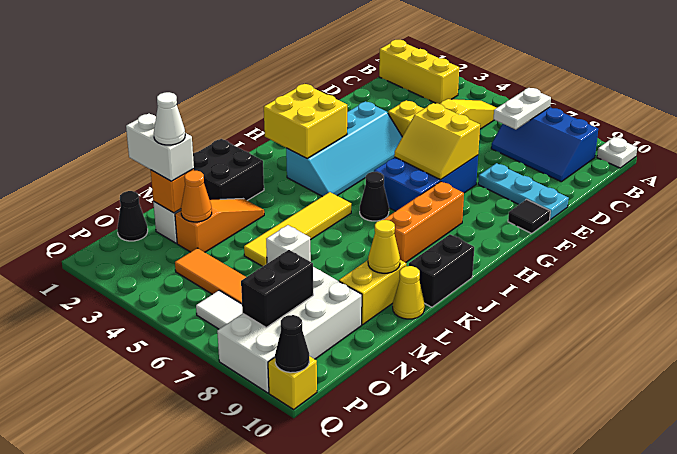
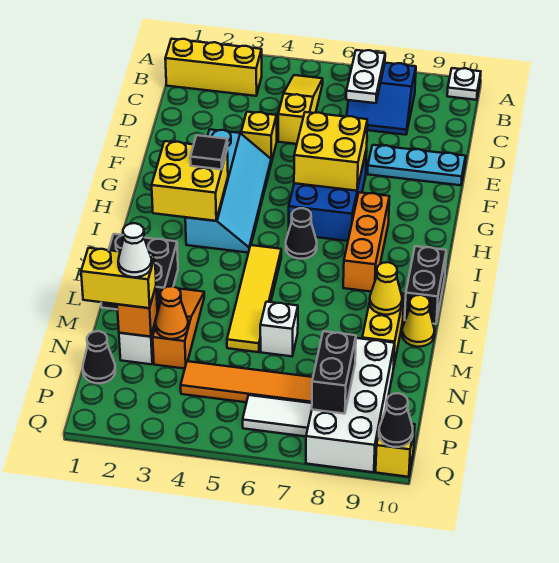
blue slope B7:C9 level 1 top B -> blue slope B7:C8 level 1 top B
yellow slope F6:G7 level 2 top F -> yellow brick F6:G7 level 2
black tile F10 level 1 -> black tile H3 level 3
white brick N1:N2 level 3 -> yellow brick N1:N2 level 3

